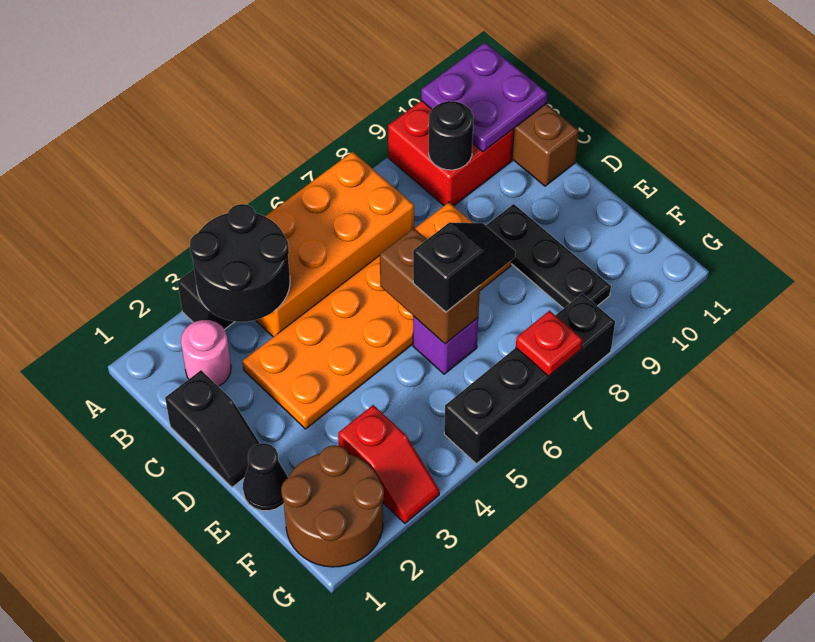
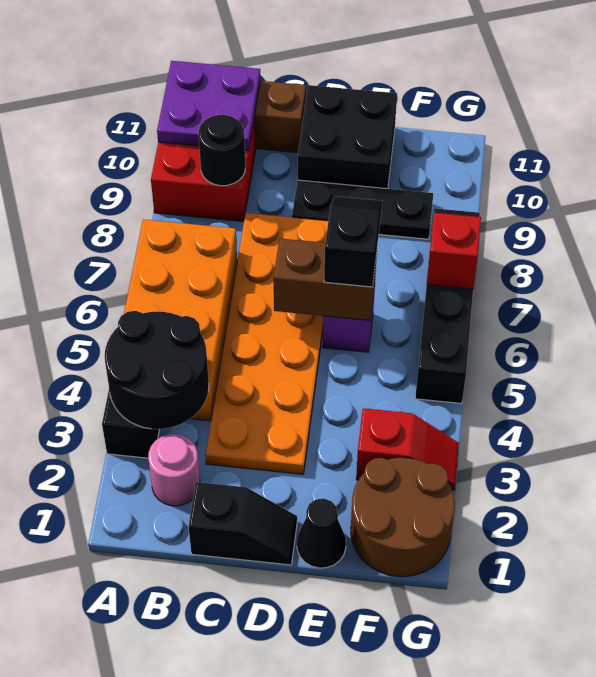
none -> black brick D10:E11 level 1
red plate G7 level 2 -> red brick G7 level 2

